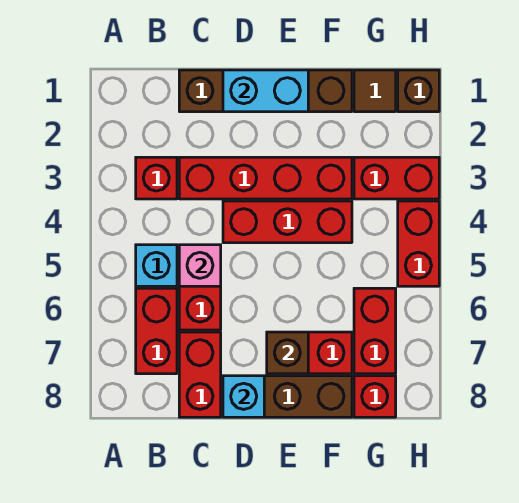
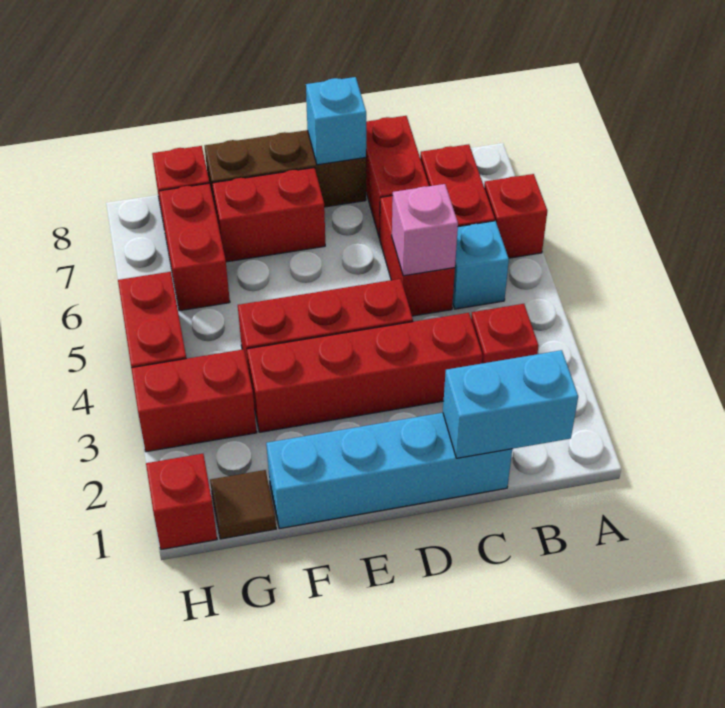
none -> red brick A6 level 1
brown brick C1:F1 level 1 -> cyan brick C1:F1 level 1
cyan brick D1:E1 level 2 -> cyan brick B1:C1 level 2
brown brick E7 level 2 -> none
brown brick H1 level 1 -> red brick H1 level 1

